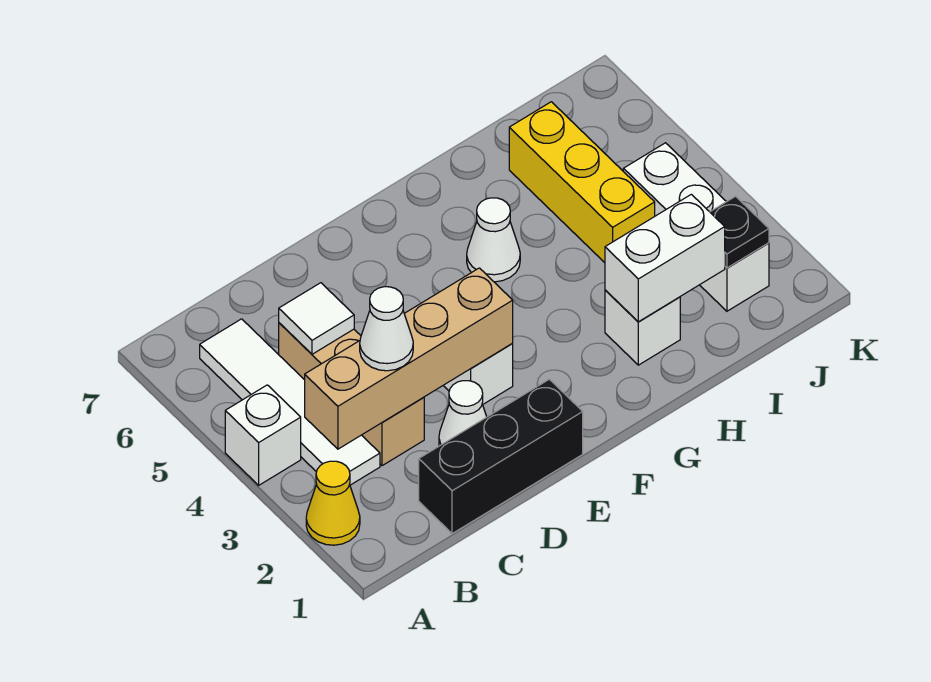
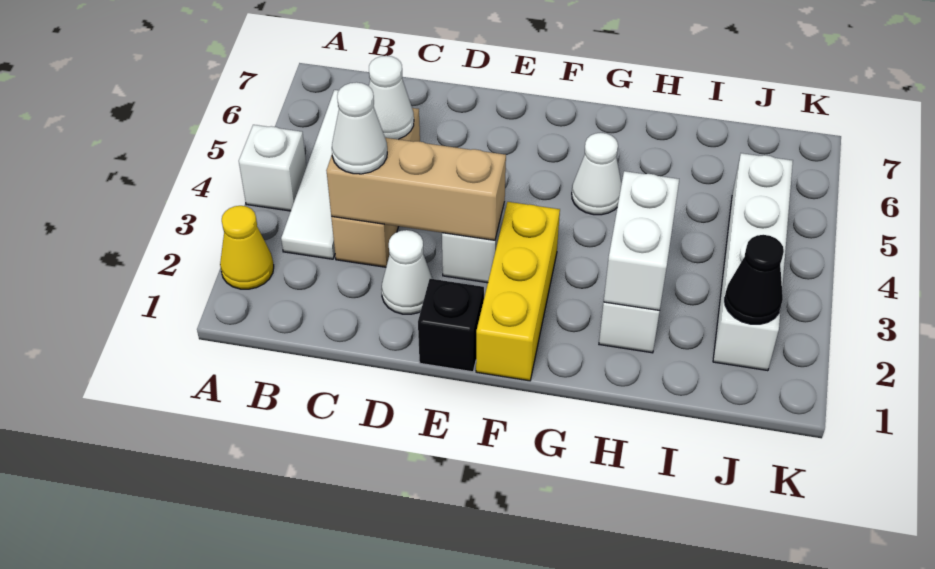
tan brick B3:E3 level 2 -> tan brick C3:E3 level 2
black brick C1:E1 level 1 -> black brick E1 level 1
white tile C5 level 2 -> white cone C5 level 2
white brick H2:I2 level 2 -> white brick H2:H3 level 2
yellow brick I4:I6 level 1 -> yellow brick F1:F3 level 1
white brick J2:J4 level 1 -> white brick J2:J5 level 1
black plate J2 level 2 -> black cone J2 level 2

